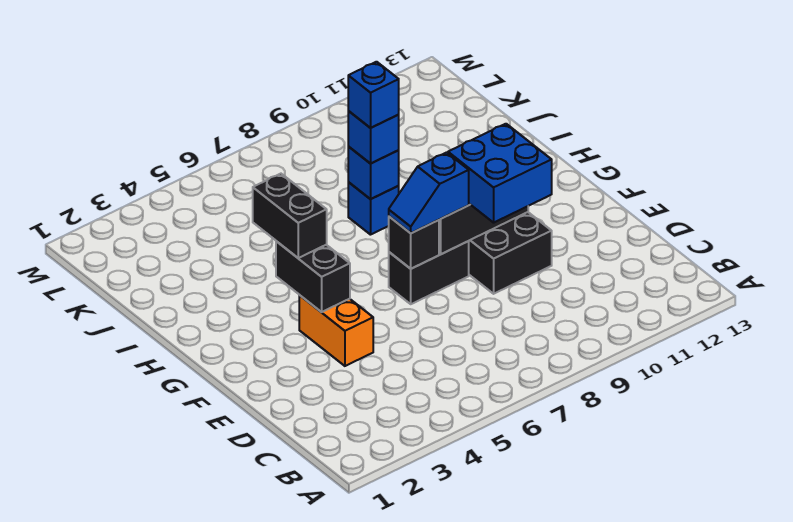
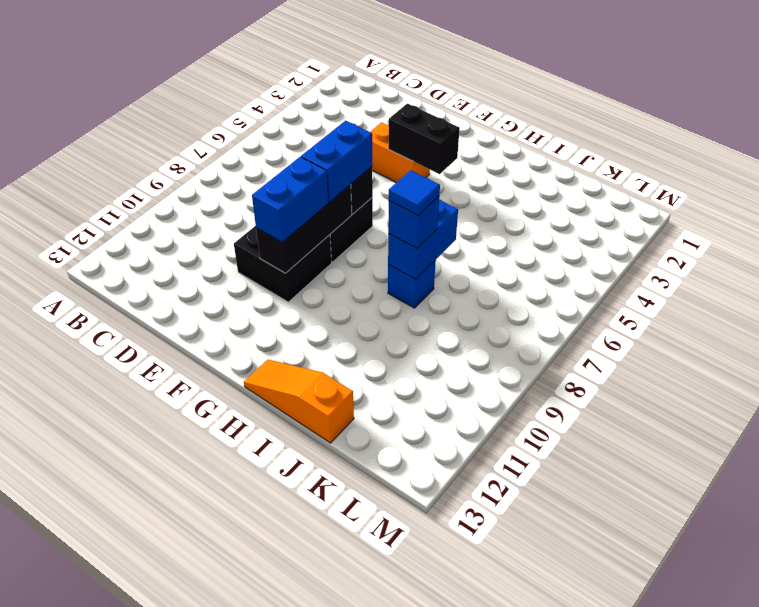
blue brick E9:F10 level 3 -> blue brick F9:F10 level 3
blue slope F7:F8 level 3 top 8 -> blue brick F7:F8 level 3
black brick G4:H4 level 3 -> none
none -> orange slope H13:J13 level 1 top J
blue brick I8 level 2 -> blue brick I7:I8 level 2
blue brick I8 level 4 -> blue tile I8 level 4

